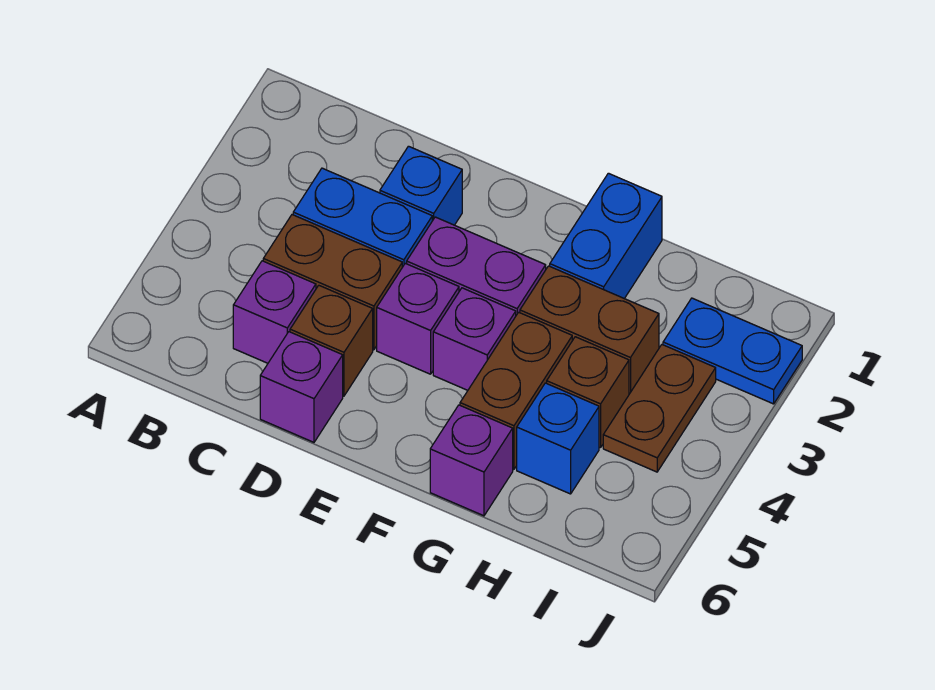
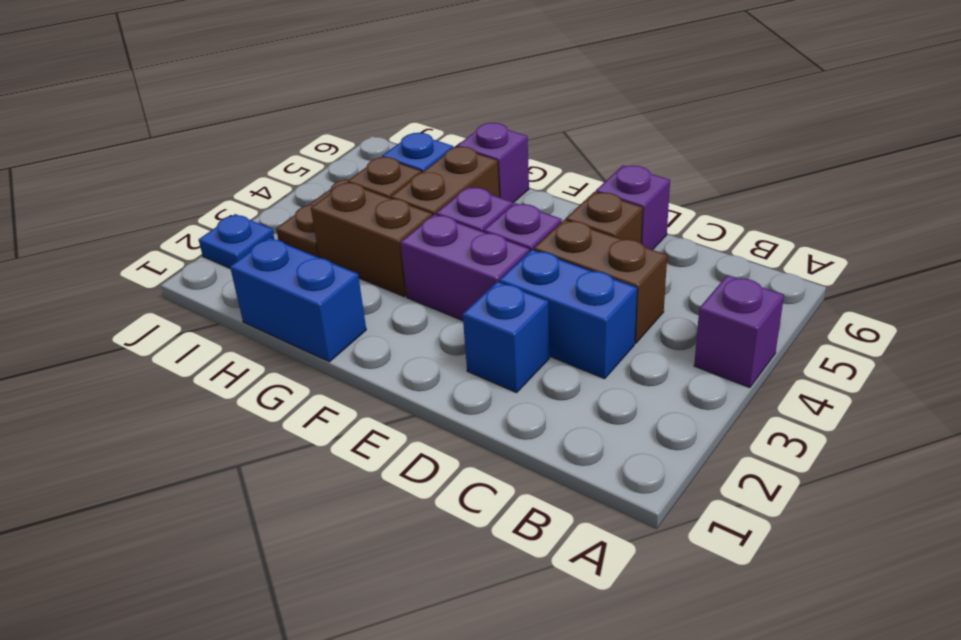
purple brick C5 level 1 -> purple brick A4 level 1
blue brick G1:G2 level 1 -> blue brick G1:H1 level 1
blue plate I2:J2 level 1 -> blue plate J2 level 1

